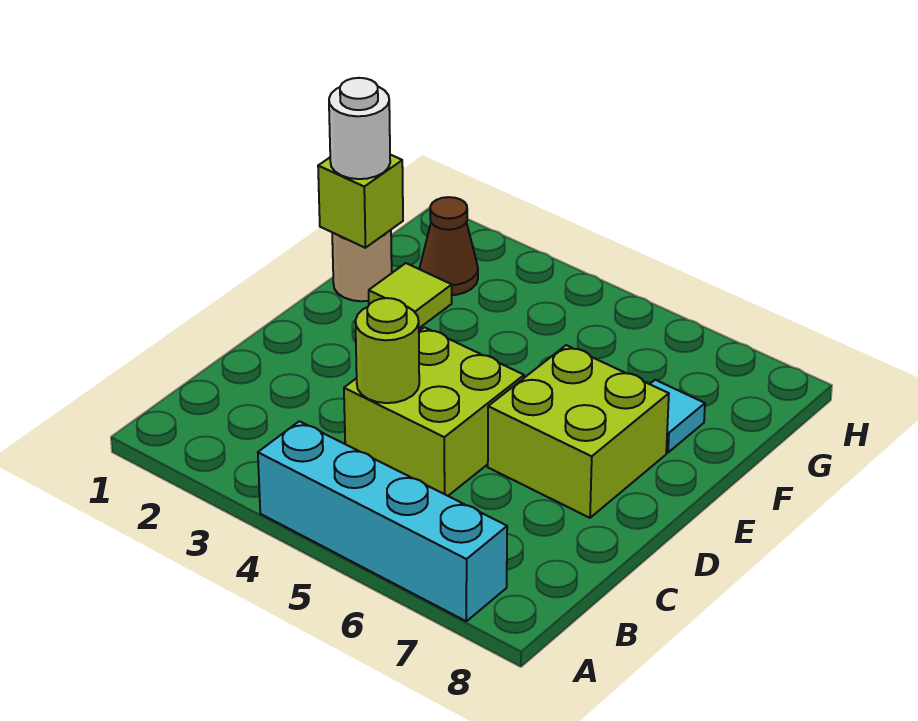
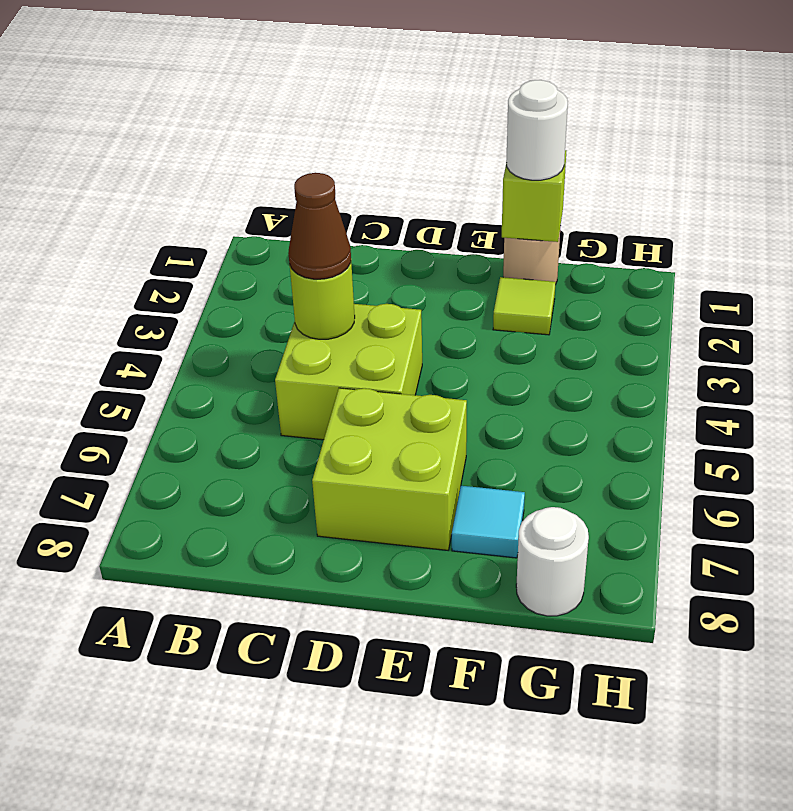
cyan brick A4:A7 level 1 -> none
brown cone G2 level 1 -> brown cone C4 level 3
none -> white round brick G8 level 1

